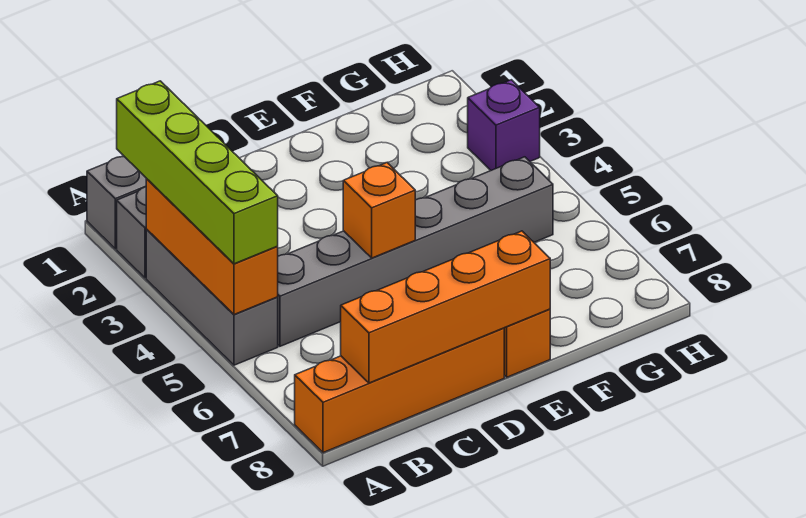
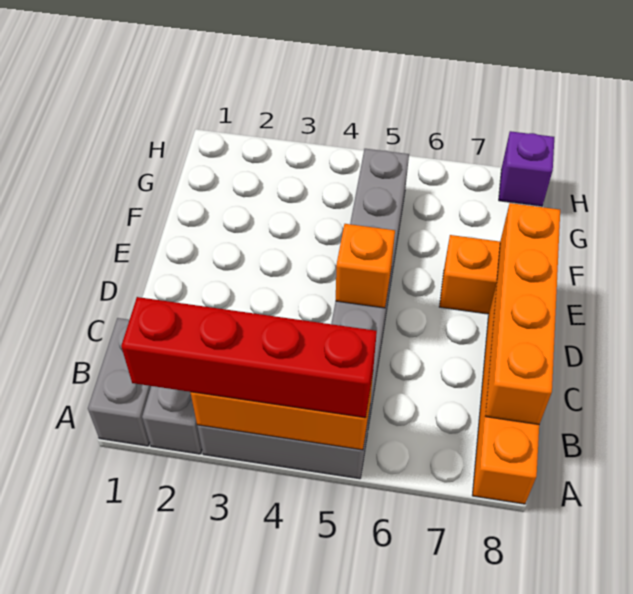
lime brick A2:A5 level 3 -> red brick A2:A5 level 3
purple brick H3 level 1 -> purple brick H8 level 1

